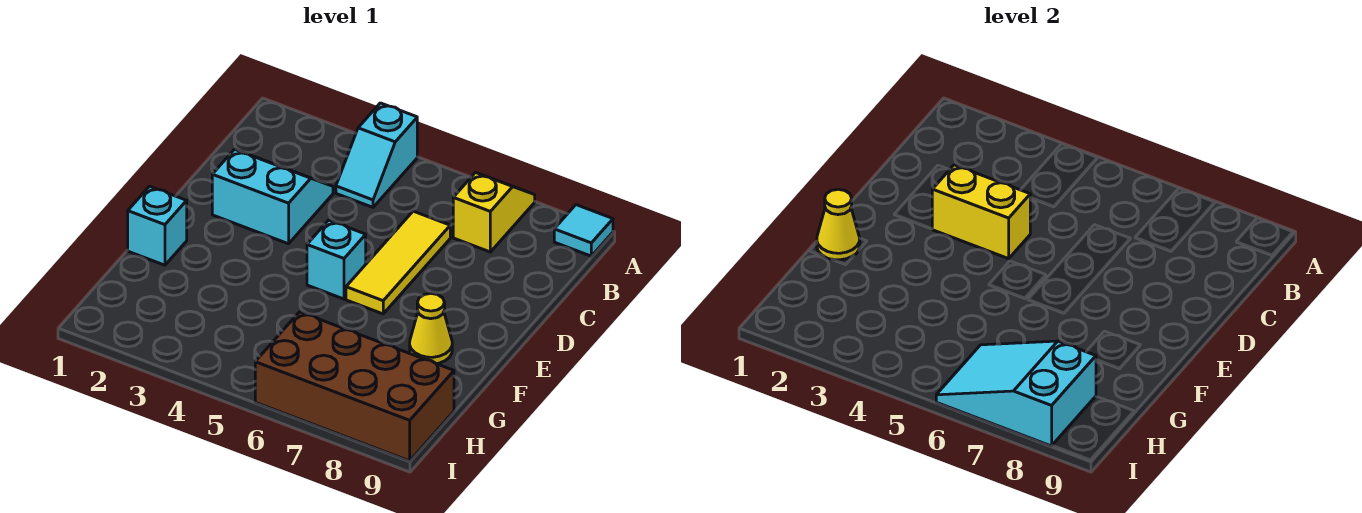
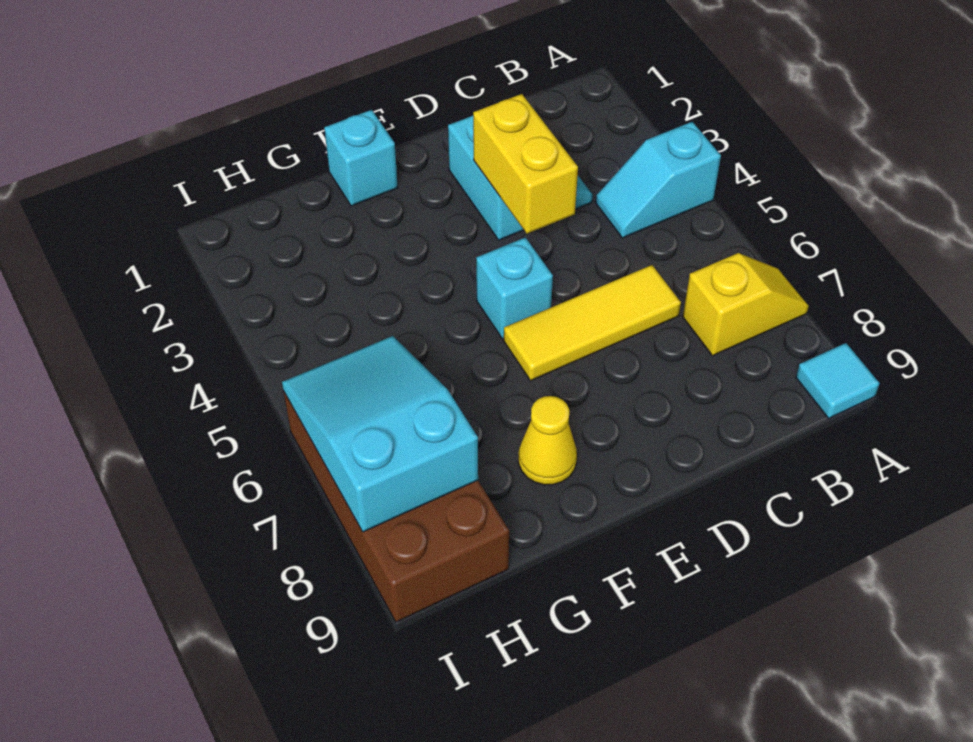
yellow cone F1 level 2 -> none

